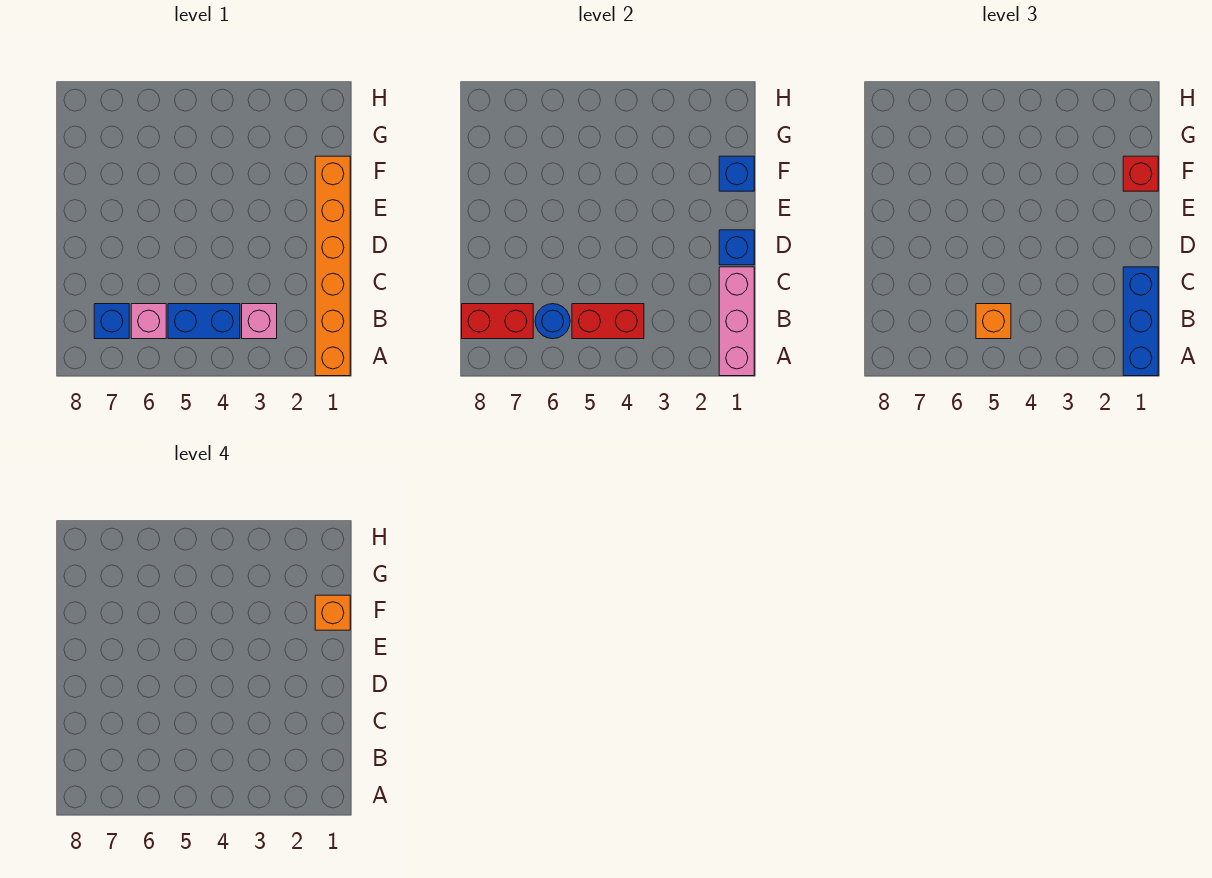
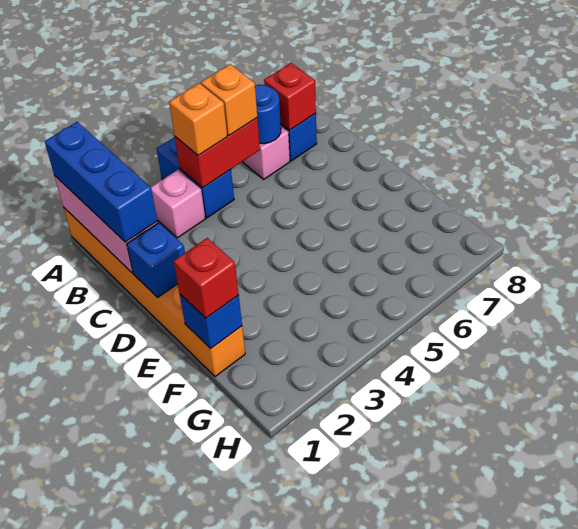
blue brick B4:B5 level 1 -> blue brick A4:B4 level 1
red brick B7:B8 level 2 -> red brick B7 level 2
orange brick F1 level 4 -> orange brick B4 level 3

